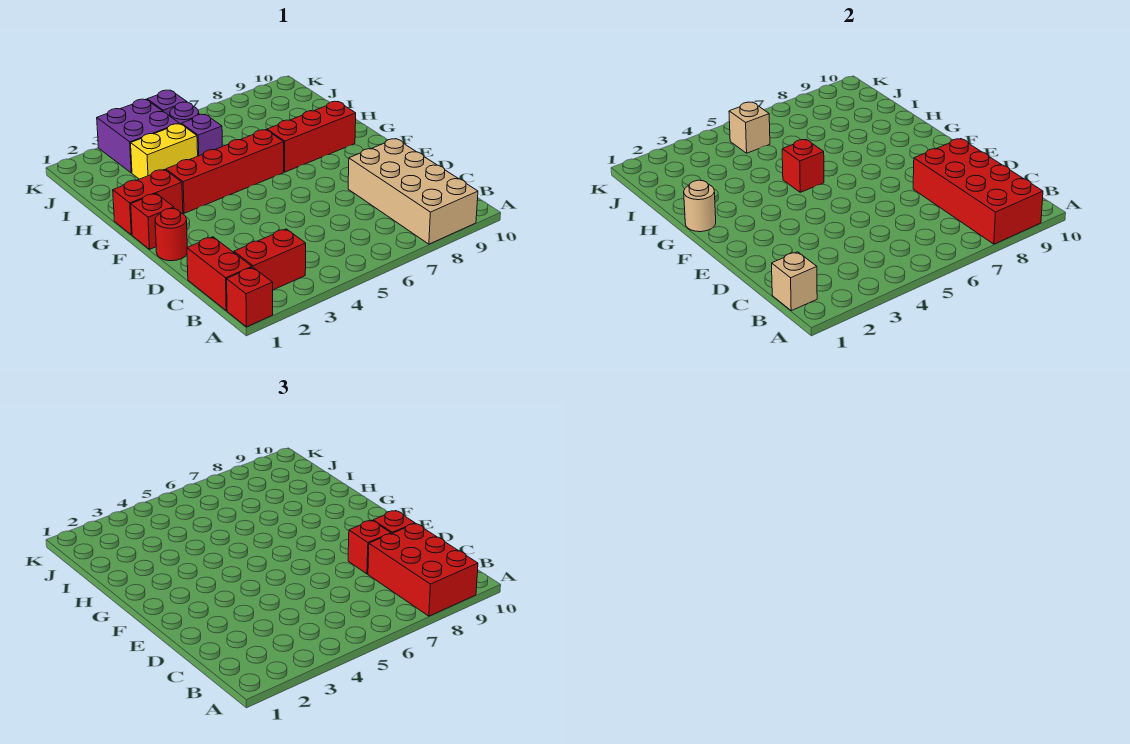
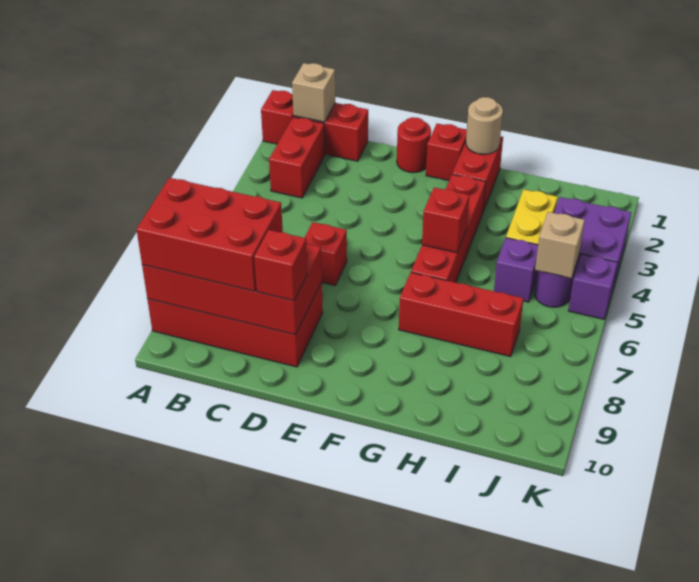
tan brick A8:D9 level 1 -> red brick A8:D9 level 1
red brick D8 level 3 -> red brick D6 level 1
red brick G7:G9 level 1 -> red brick G7:I7 level 1

